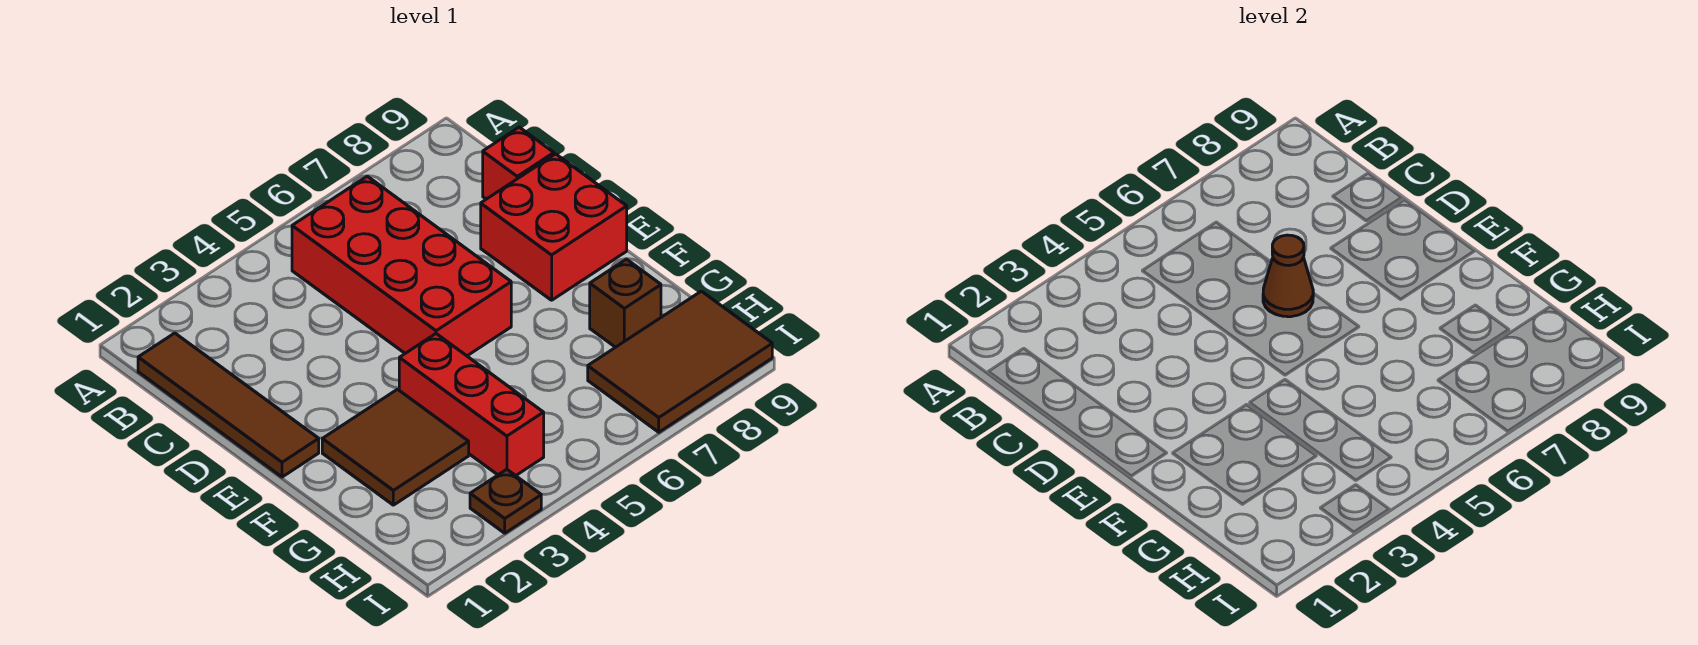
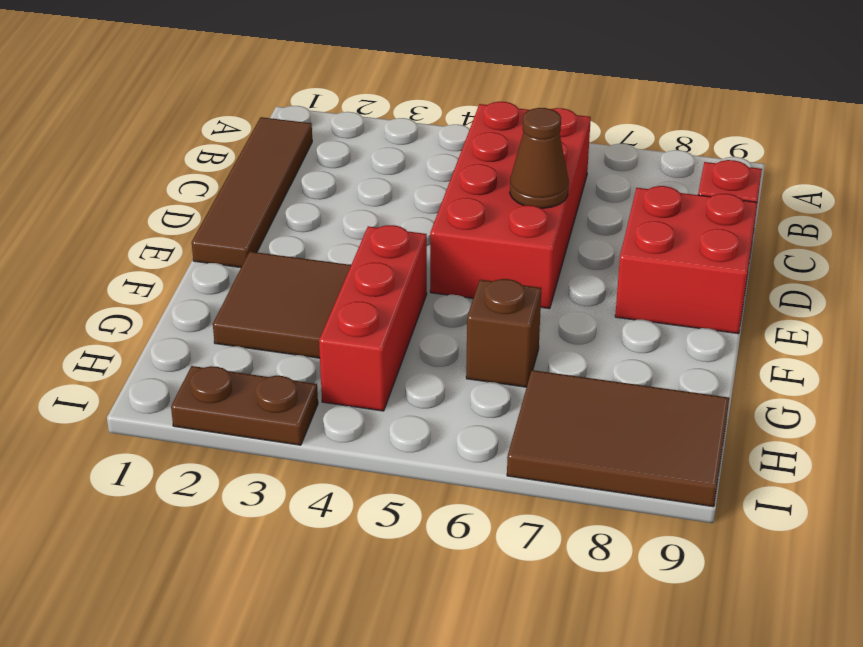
brown brick G8 level 1 -> brown brick G6 level 1
brown plate I3 level 1 -> brown plate I2:I3 level 1

